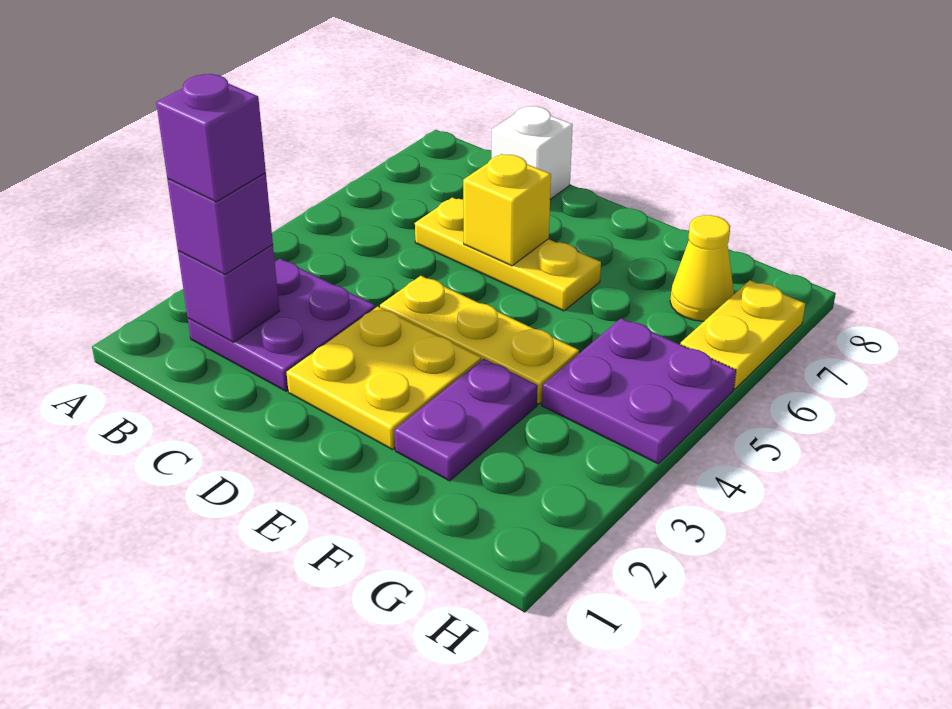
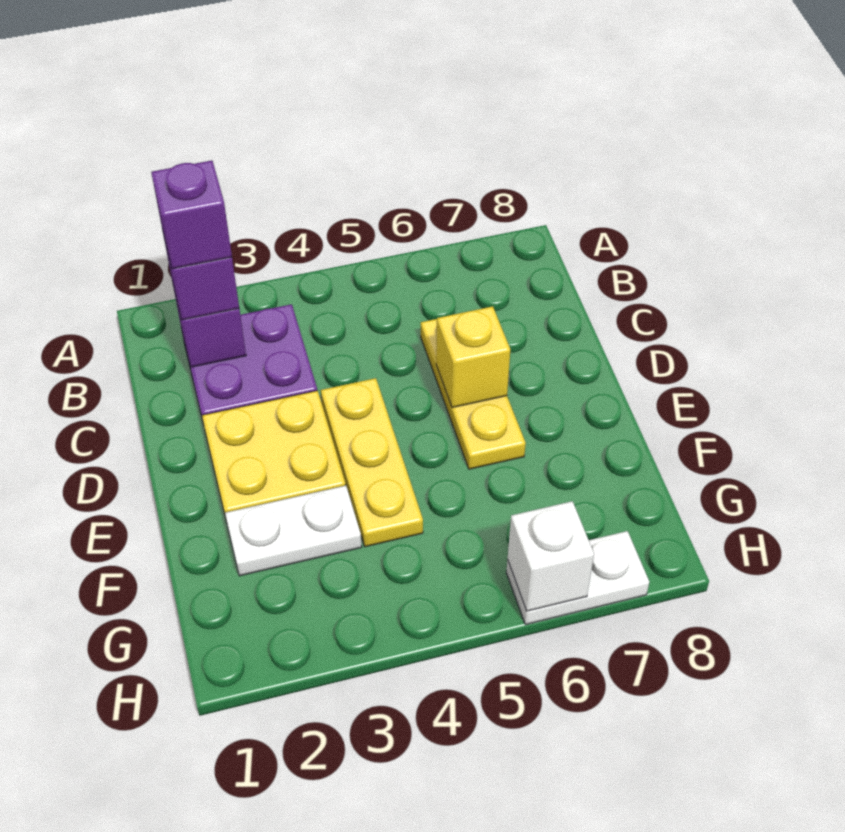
white brick C8 level 1 -> white brick H6 level 2
purple plate F2:F3 level 1 -> white plate F2:F3 level 1
purple plate G4:H5 level 1 -> none
yellow cone G7 level 1 -> none
yellow plate H6:H7 level 1 -> white plate H6:H7 level 1

